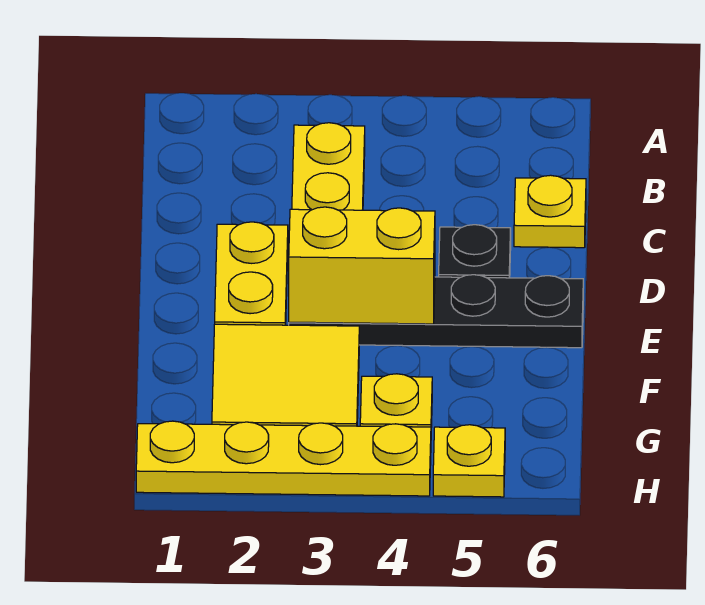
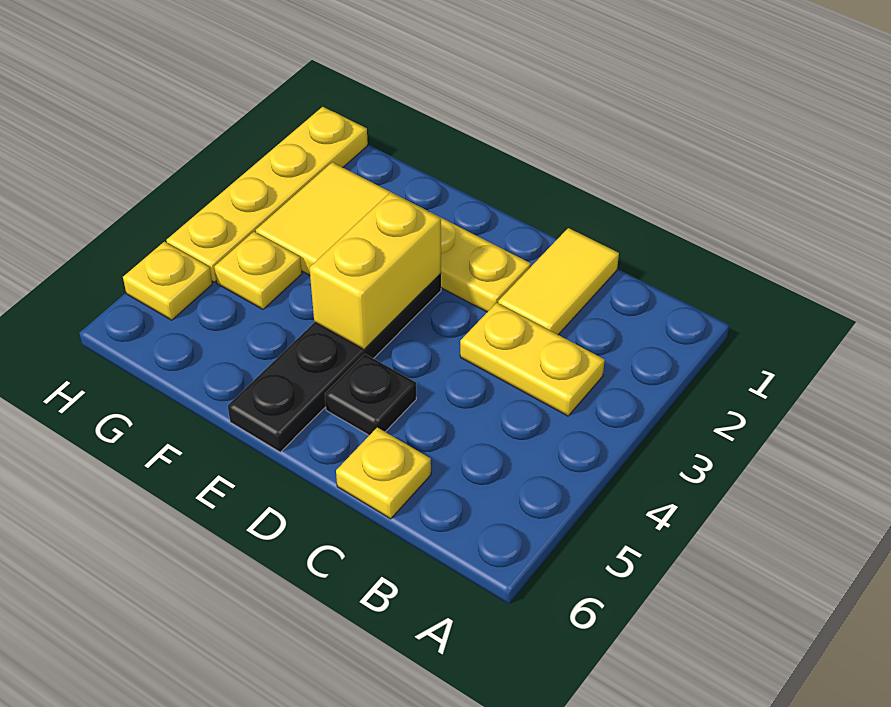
none -> yellow tile C1:C2 level 1

